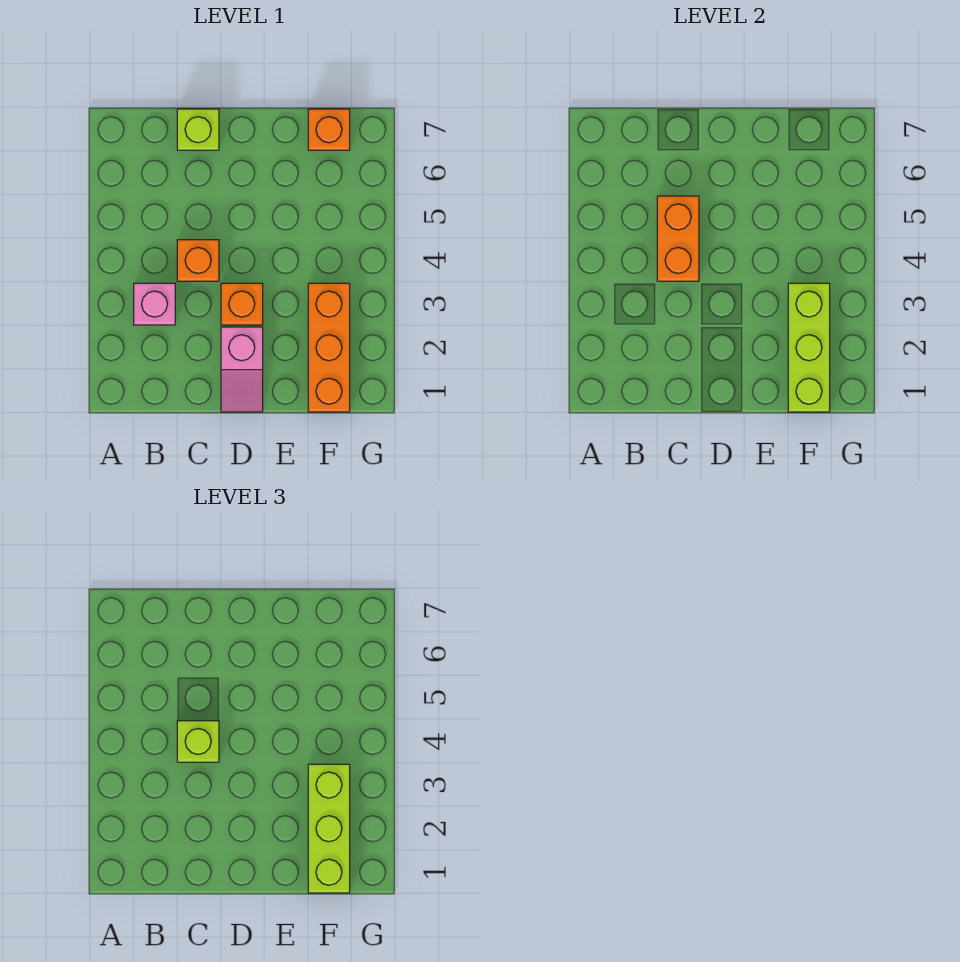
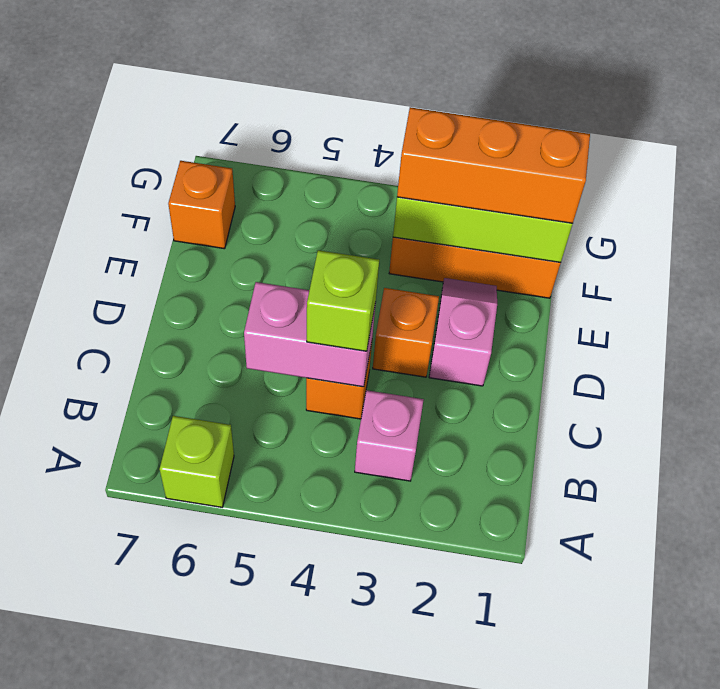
orange brick C4:C5 level 2 -> pink brick C4:C5 level 2
lime brick C7 level 1 -> lime brick A6 level 1
pink slope D1:D2 level 1 top 2 -> pink slope D2:E2 level 1 top D
lime brick F1:F3 level 3 -> orange brick F1:F3 level 3

